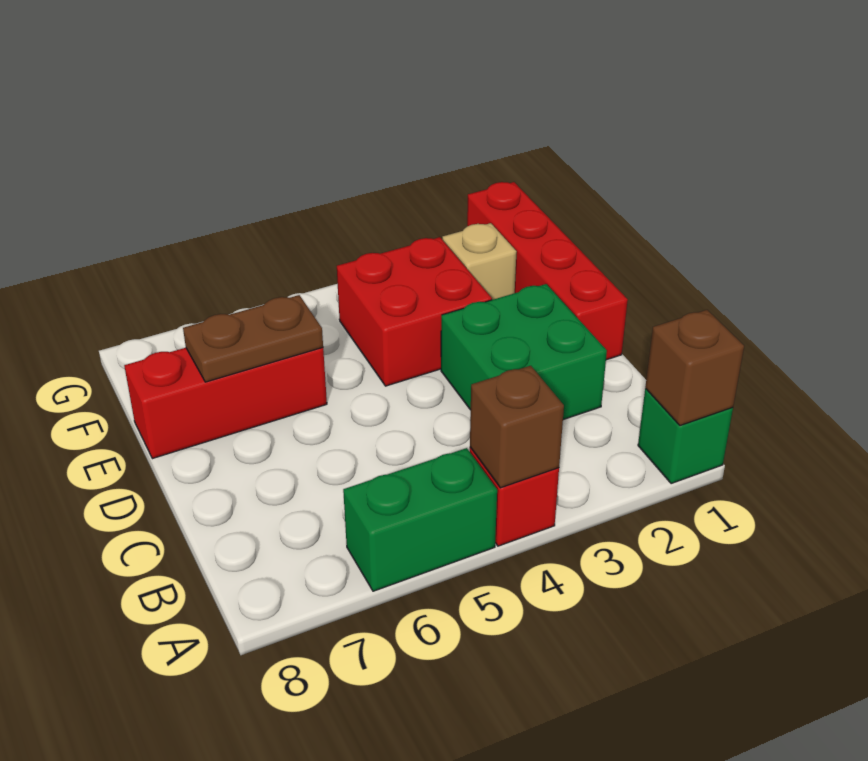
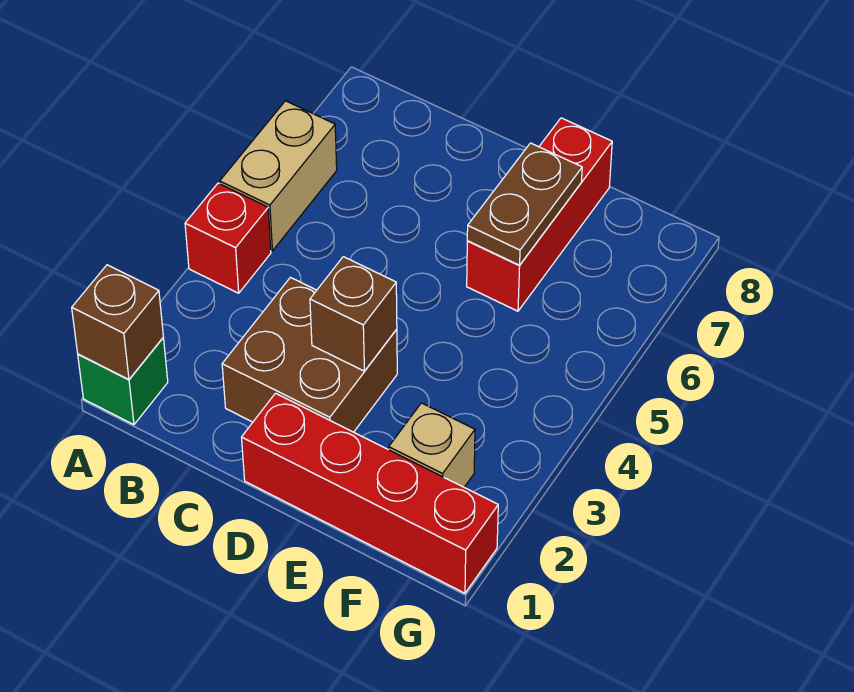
brown brick A4 level 2 -> brown brick D3 level 2
green brick A5:A6 level 1 -> tan brick A5:A6 level 1
green brick C2:D3 level 1 -> brown brick C2:D3 level 1
red brick E3:F4 level 1 -> none

